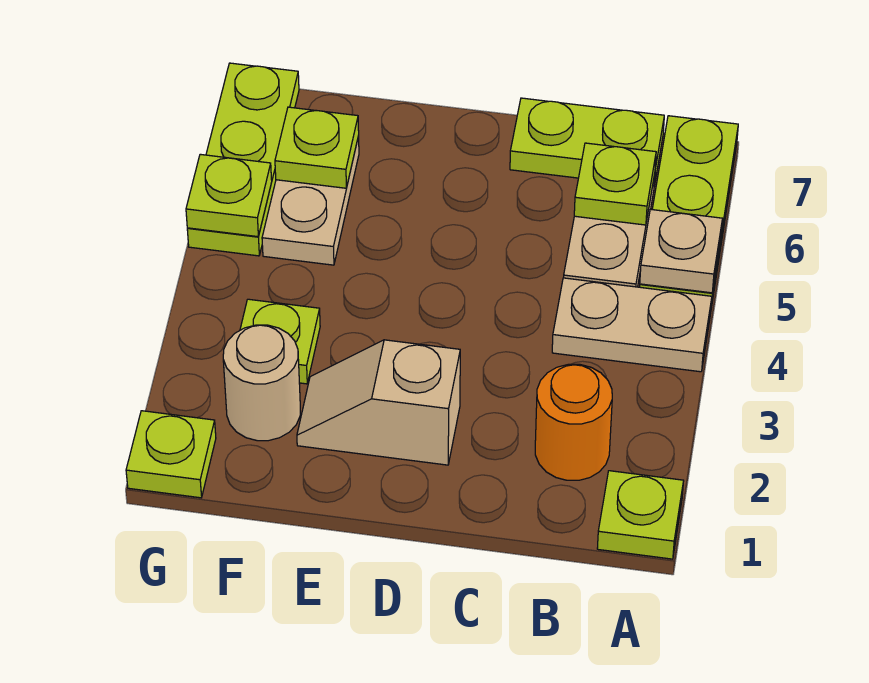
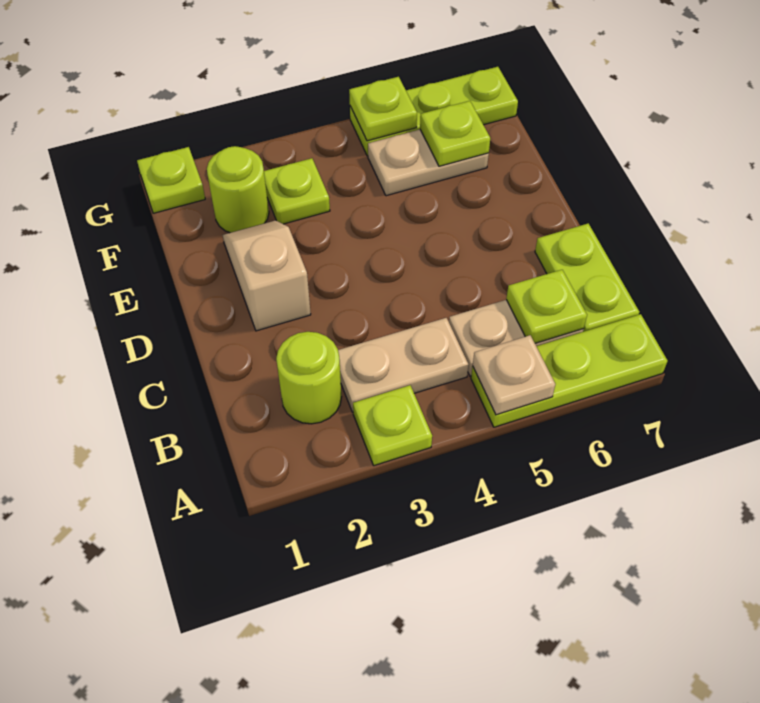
lime plate A1 level 1 -> lime plate A3 level 1
tan plate A4:B4 level 1 -> tan plate B3:B4 level 1
orange round brick B2 level 1 -> lime round brick B2 level 1
tan round brick F2 level 1 -> lime round brick F2 level 1

